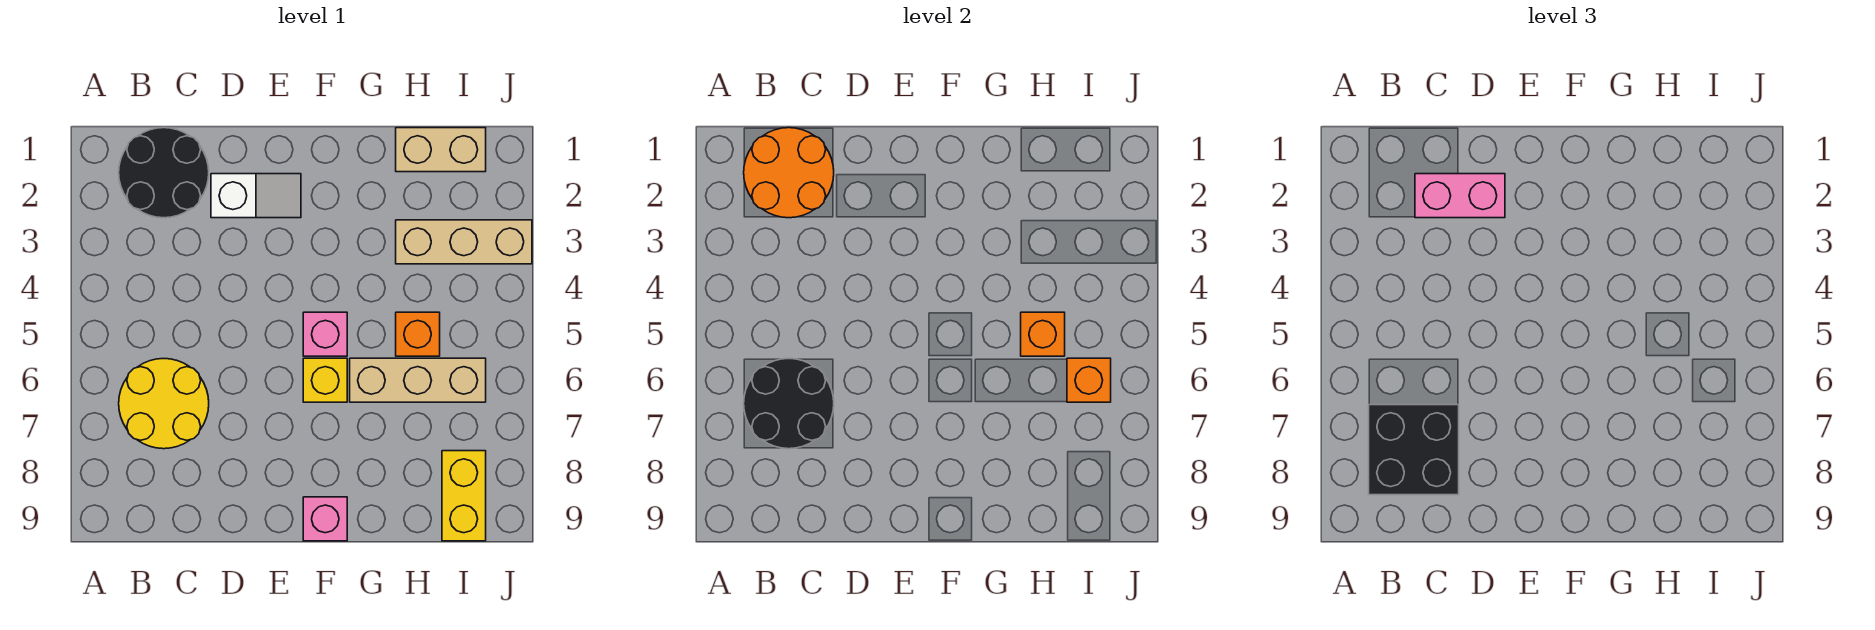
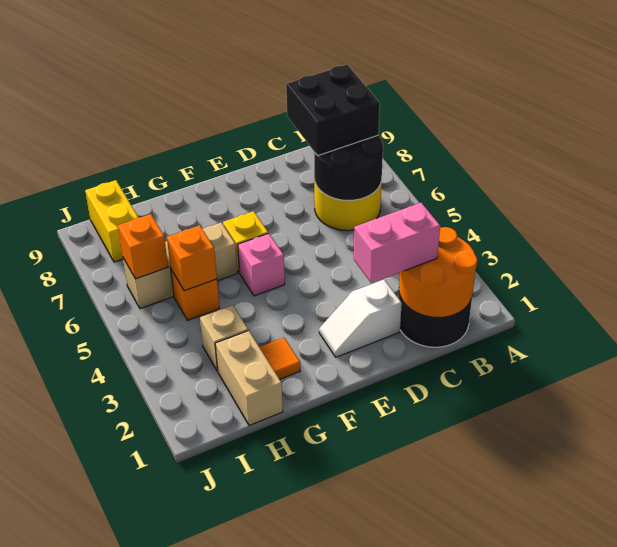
pink brick F9 level 1 -> none
none -> orange tile G2 level 1
tan brick H1:I1 level 1 -> tan brick H1:H2 level 1
tan brick H3:J3 level 1 -> tan brick H3 level 1

